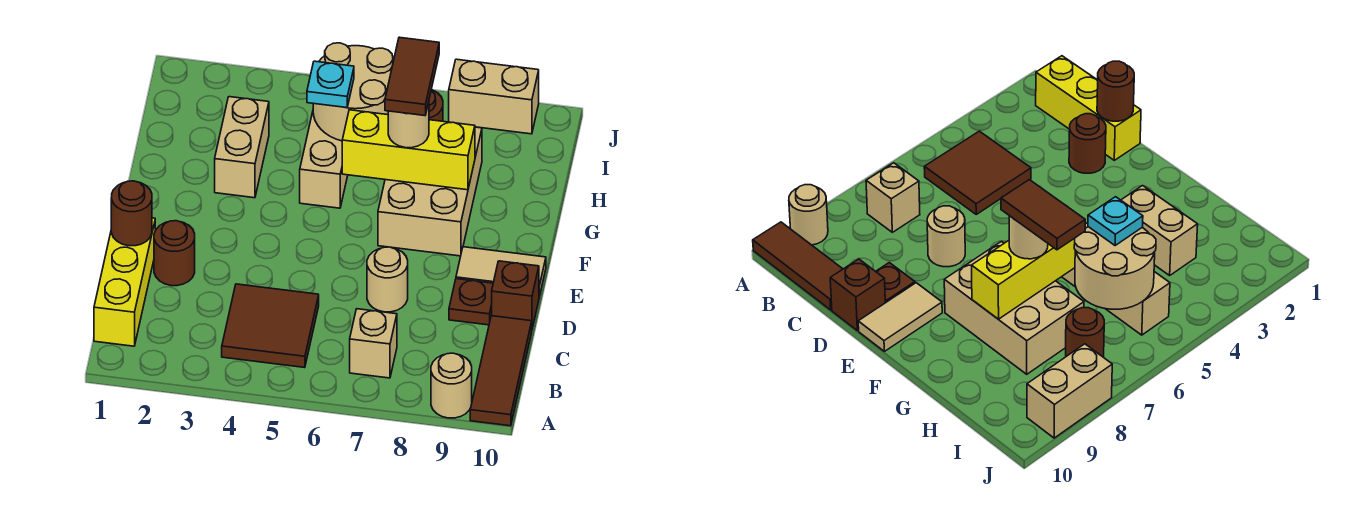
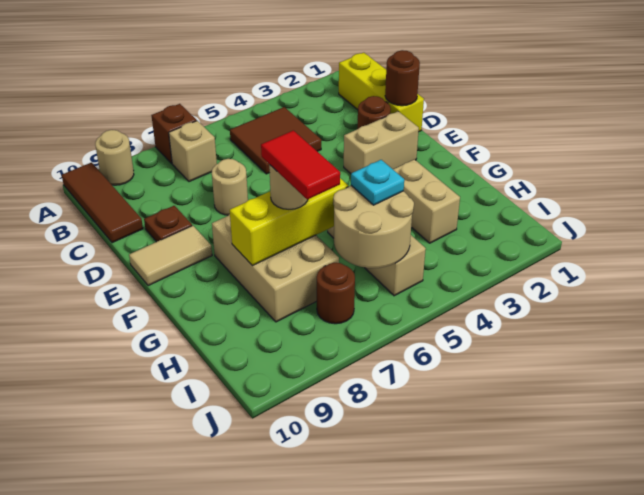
brown brick D10 level 1 -> brown brick A7 level 1
brown tile G7:H7 level 4 -> red tile G7:H7 level 4
tan brick J8:J9 level 1 -> tan brick E2:E3 level 1

